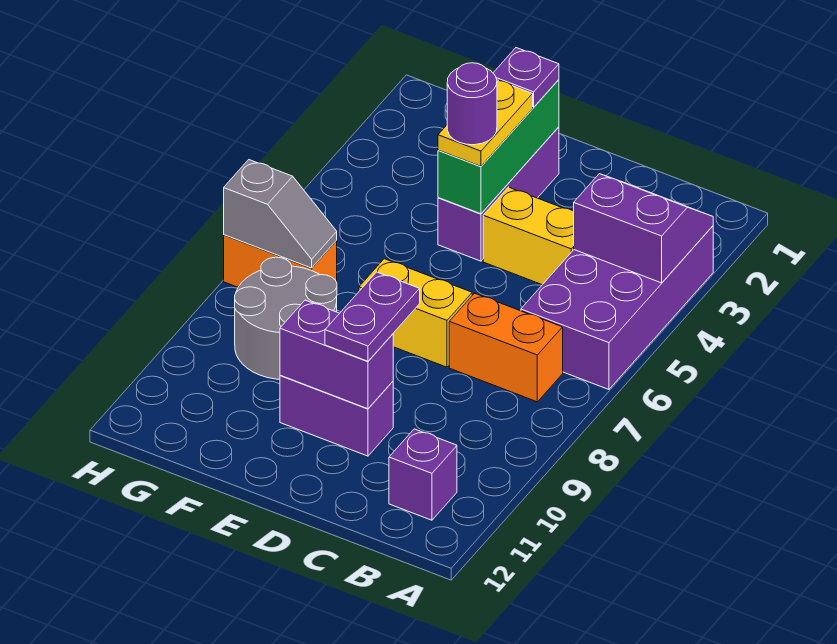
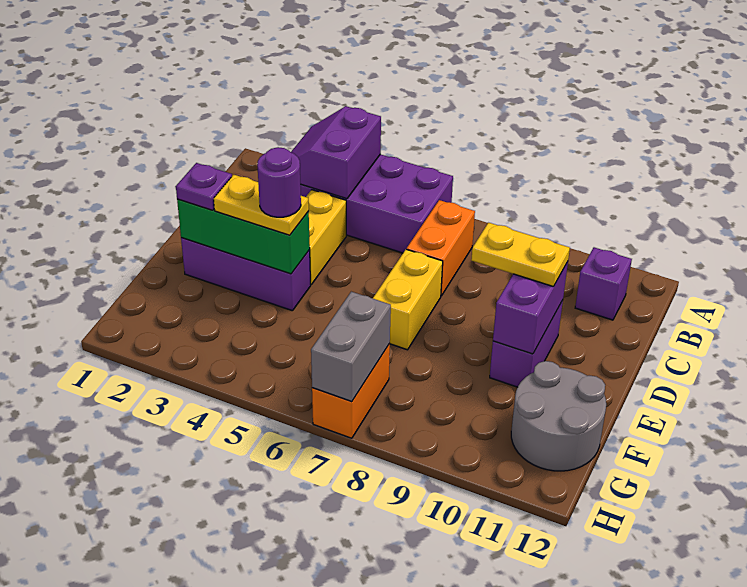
purple plate D9:D10 level 3 -> yellow plate D9:D10 level 3
grey round brick F8:G9 level 1 -> grey round brick F11:G12 level 1
grey slope G7:H7 level 2 top H -> grey brick G7:H7 level 2

